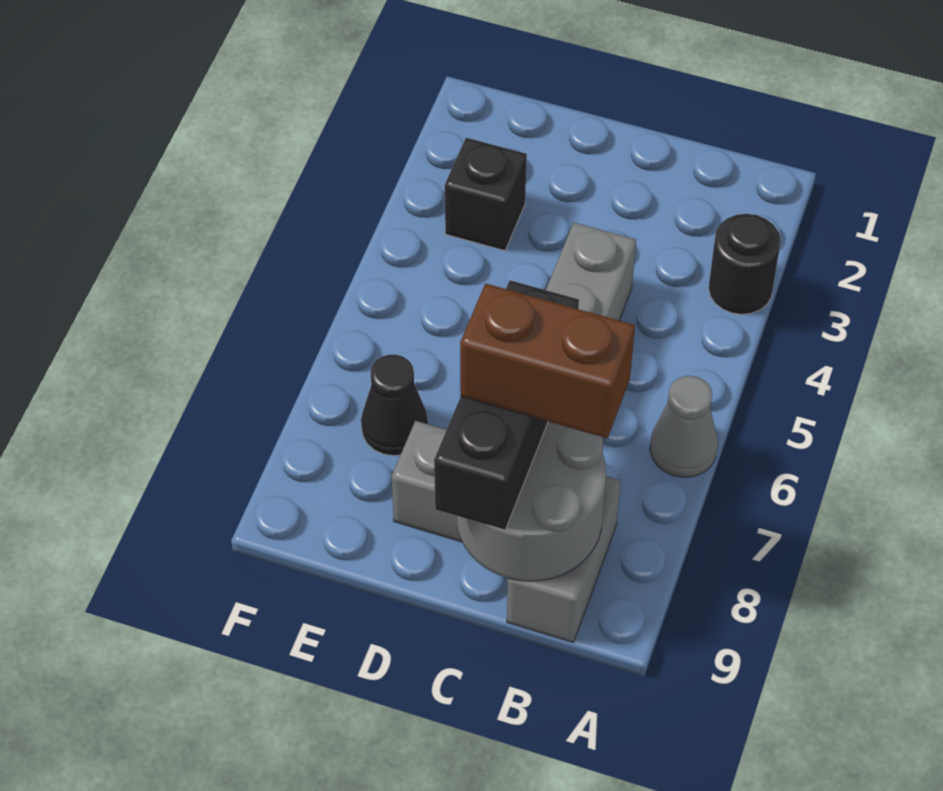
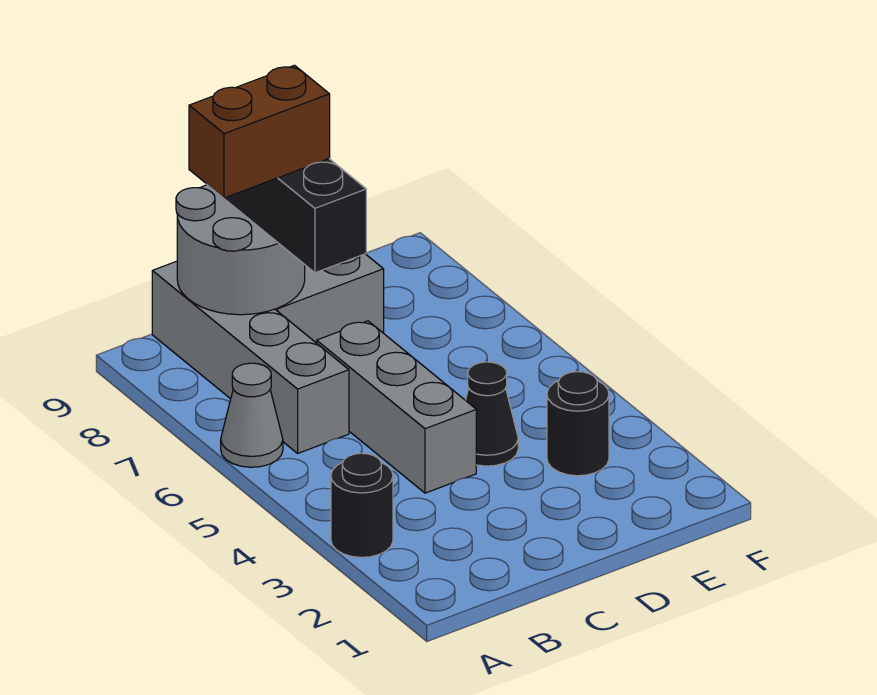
grey brick B8:B9 level 1 -> grey brick B6:B9 level 1
black brick E3 level 1 -> black round brick E3 level 1
black cone E7 level 1 -> black cone D4 level 1

